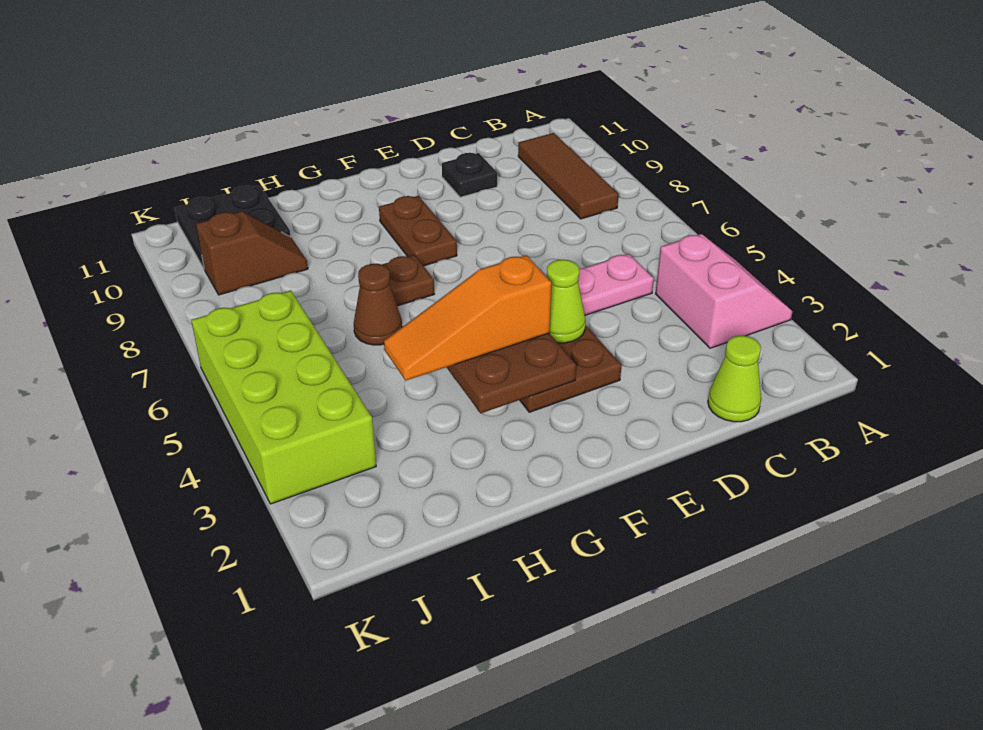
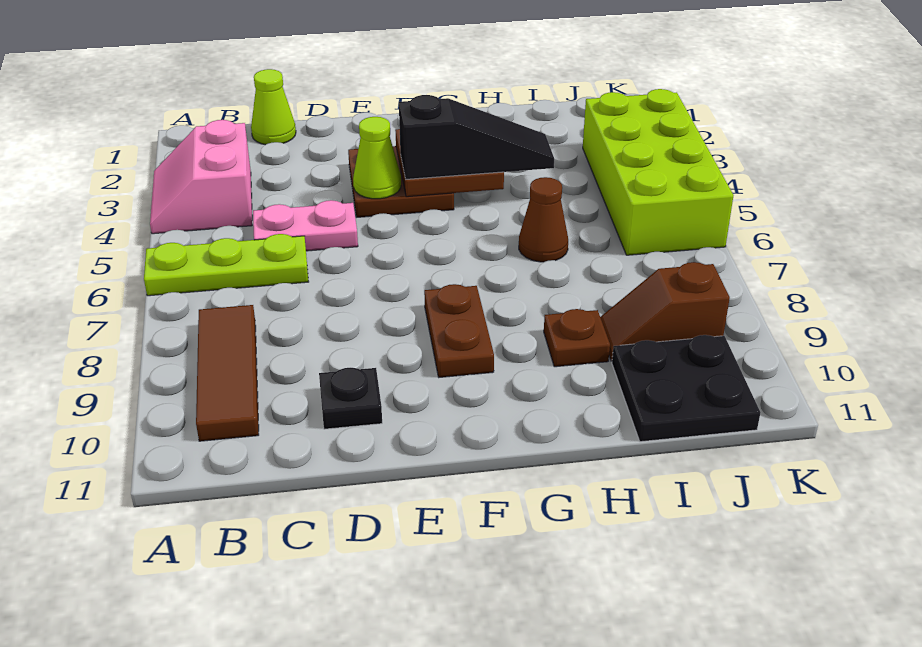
none -> lime plate A6:C6 level 1
orange slope F4:H4 level 3 top F -> black slope F4:H4 level 3 top F
brown plate G7 level 1 -> brown plate H9 level 1

